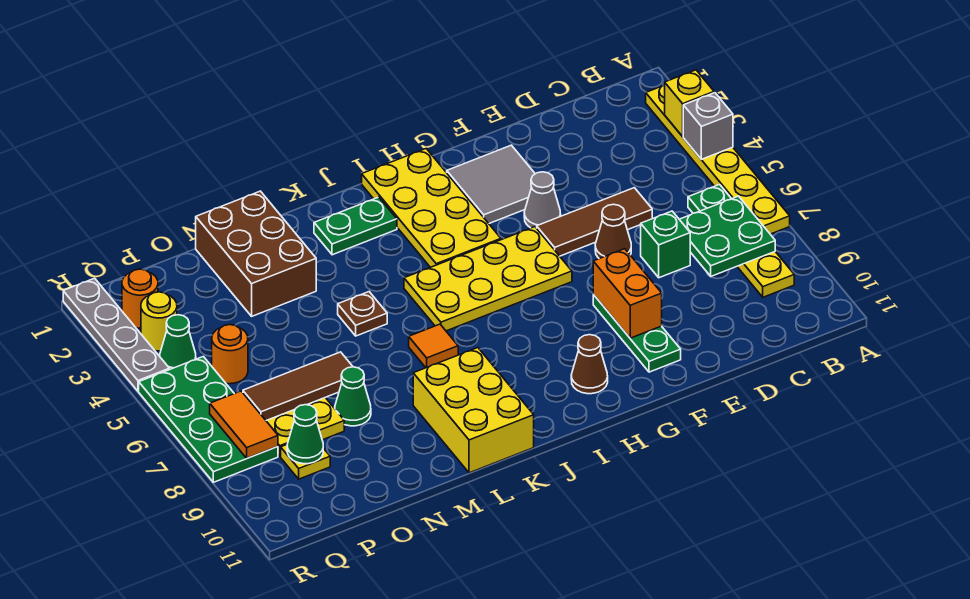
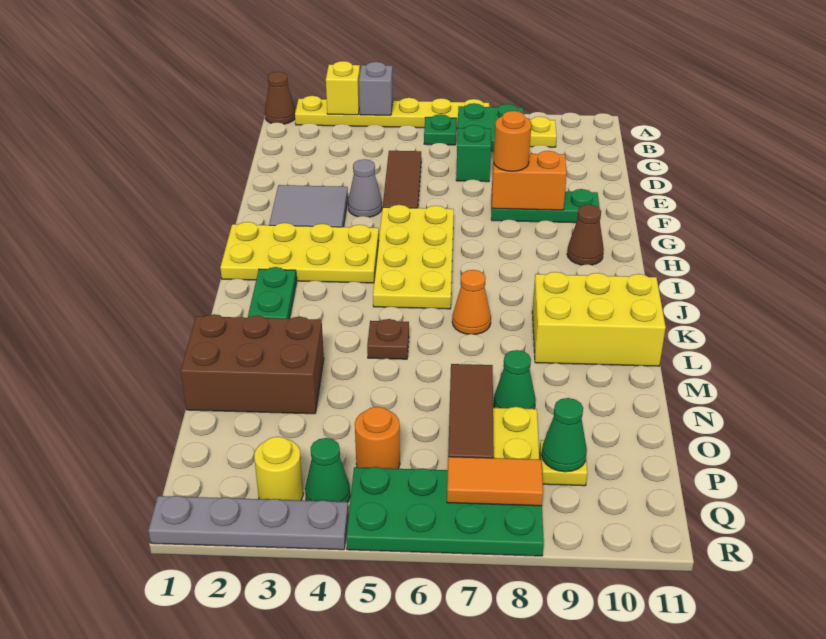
brown cone E6 level 1 -> brown cone A1 level 1
orange tile K7 level 1 -> orange cone K7 level 1
orange round brick Q2 level 1 -> orange round brick F8 level 3

